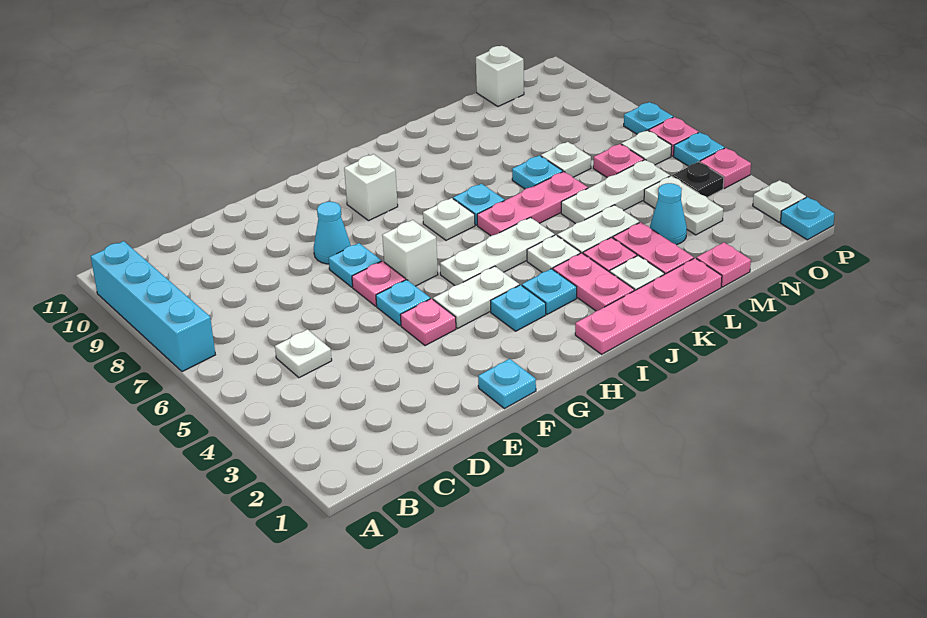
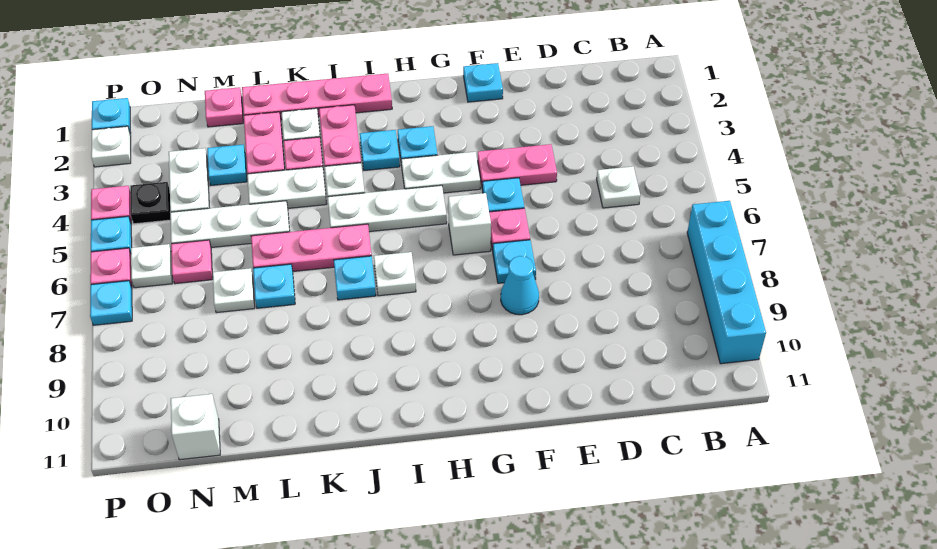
pink plate F4 level 1 -> pink plate E4:F4 level 1
white brick H9 level 1 -> none
cyan cone M3 level 1 -> cyan plate M3 level 1

